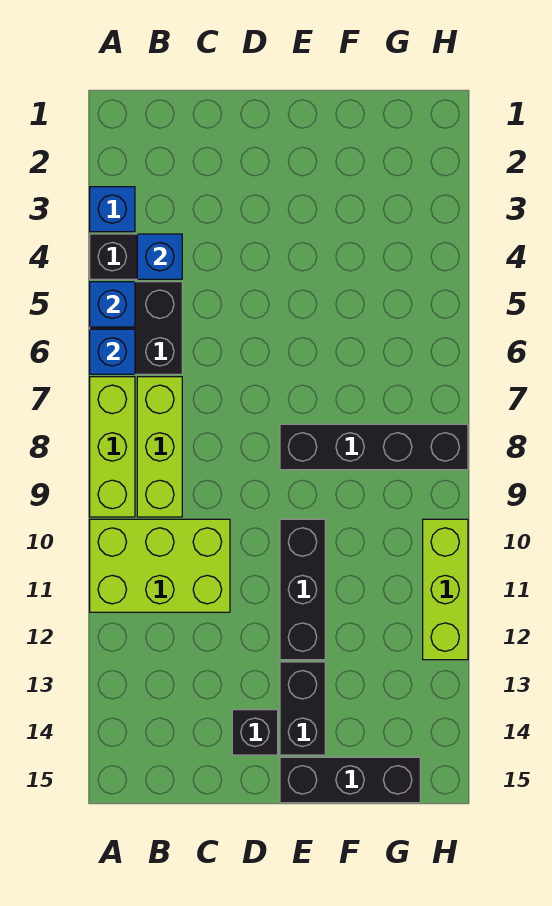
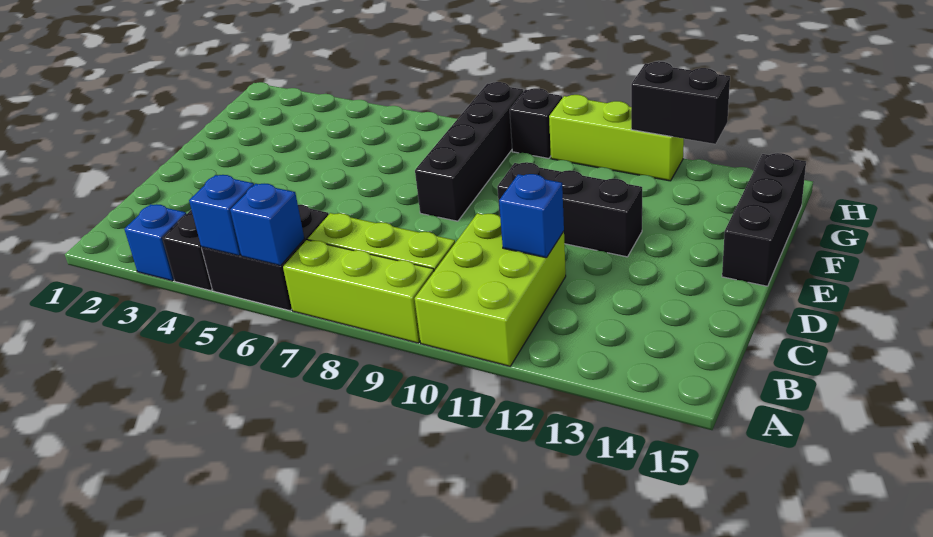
blue brick B4 level 2 -> blue brick C11 level 2
black brick D14 level 1 -> black brick H9 level 1
black brick E13:E14 level 1 -> black brick H12:H13 level 2

